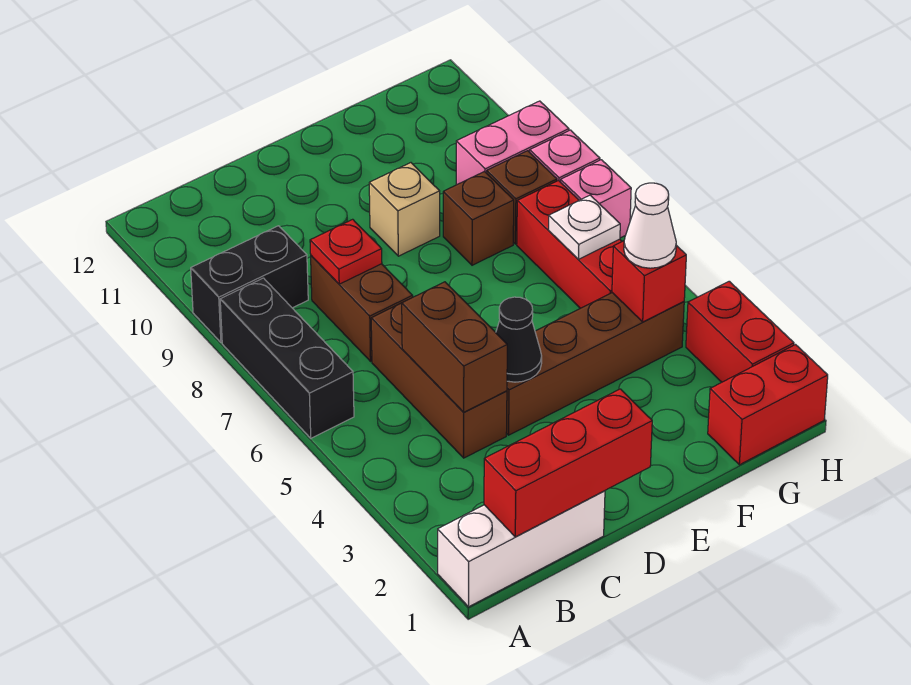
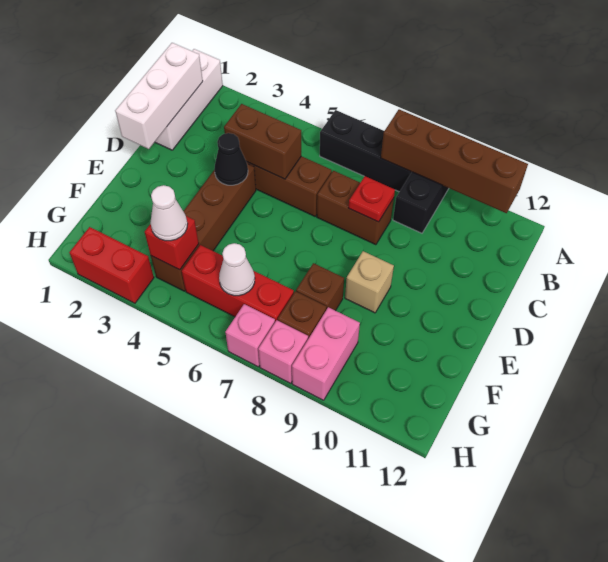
none -> brown brick A8:A11 level 2
red brick B1:D1 level 2 -> white brick B1:D1 level 2
red brick G1:H1 level 1 -> none
white plate G6 level 2 -> white cone G6 level 2

